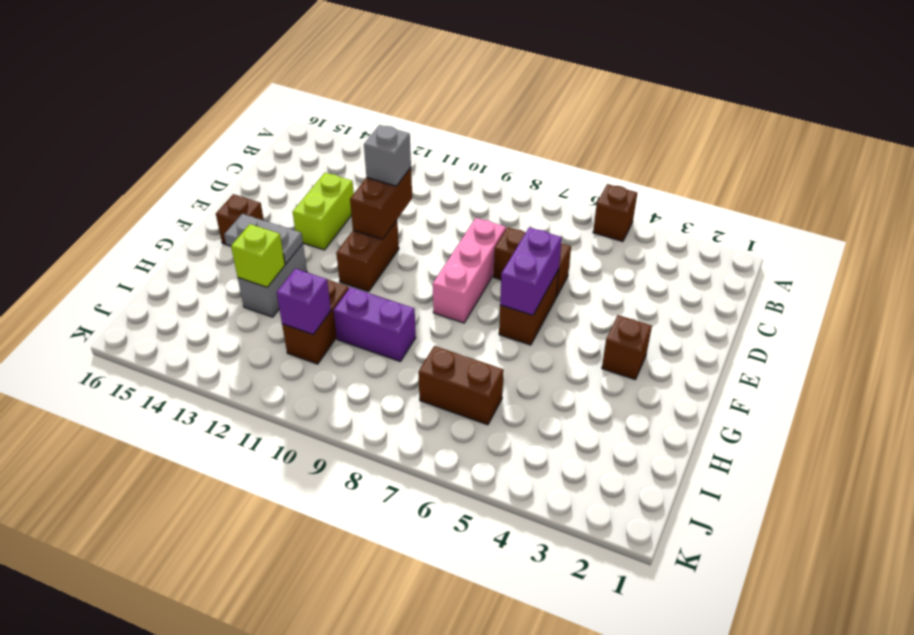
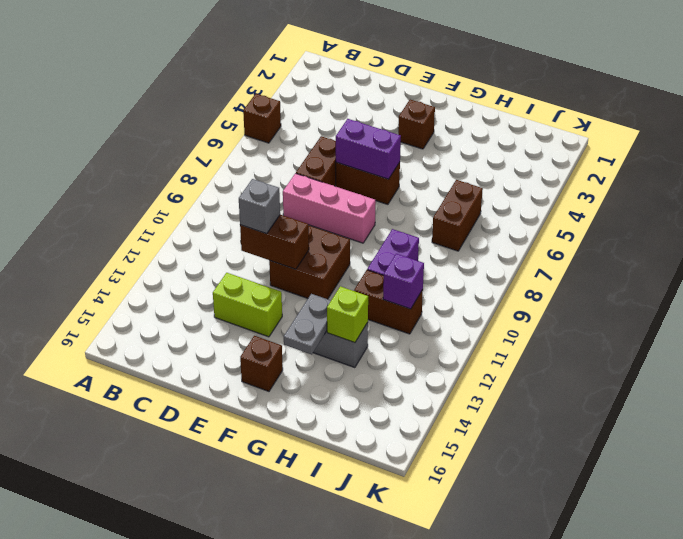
brown brick E11:F11 level 1 -> brown brick E10:F11 level 1

